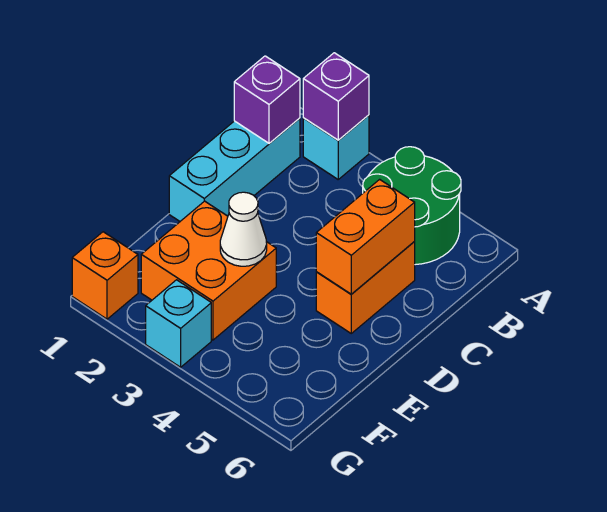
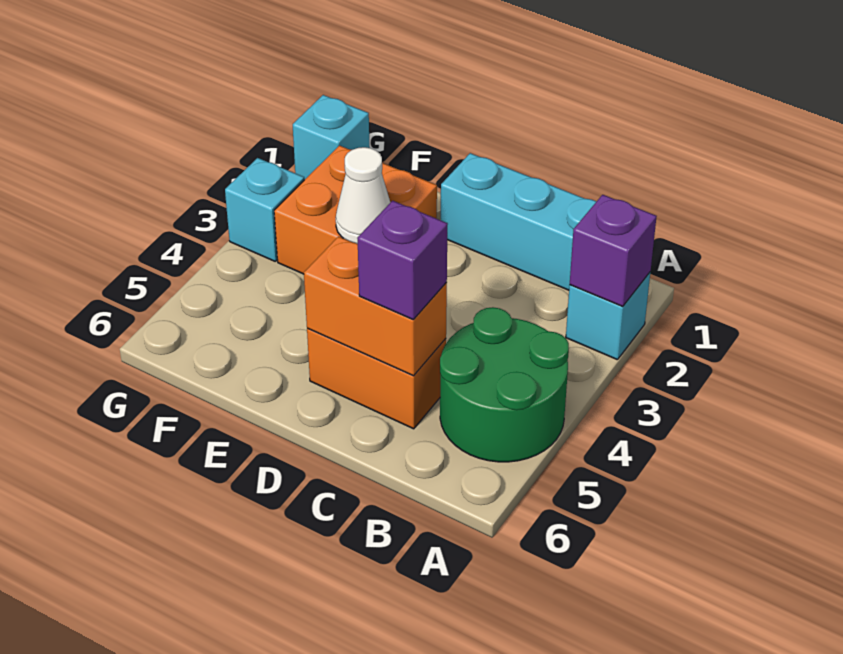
purple brick B1 level 2 -> purple brick C5 level 3
orange brick G1 level 1 -> cyan brick G1 level 1

